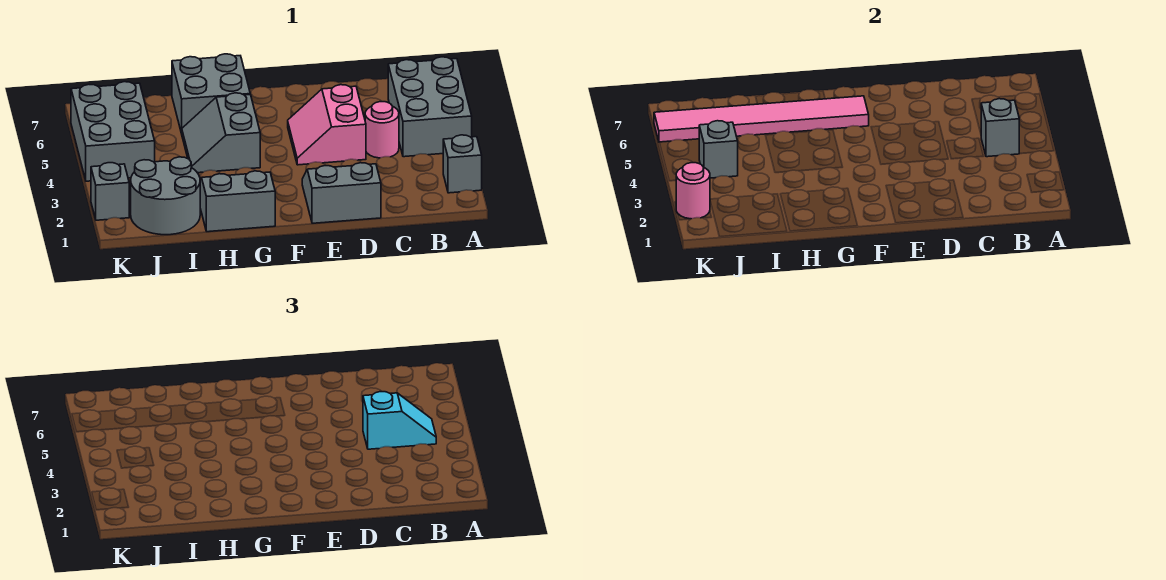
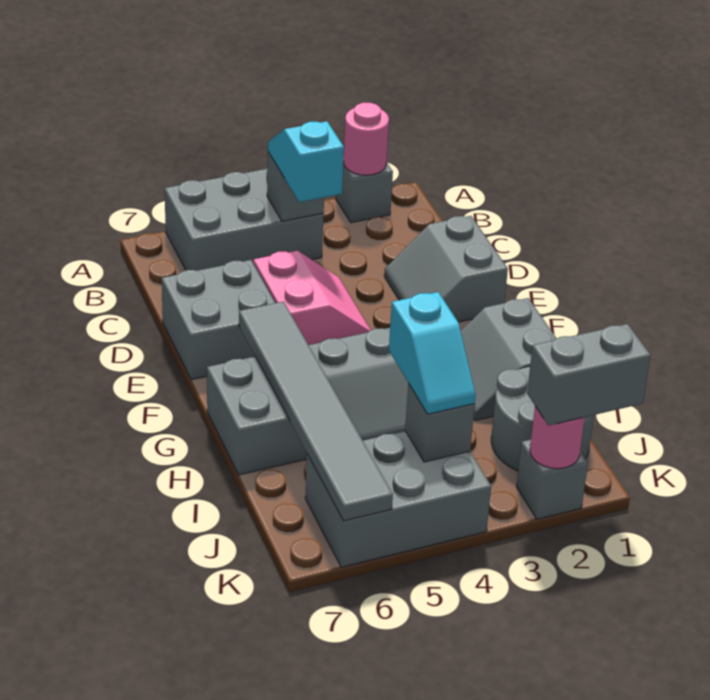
pink round brick C4 level 1 -> pink round brick A2 level 2
pink slope D4:E5 level 1 top D -> pink slope D4:E5 level 1 top 5
none -> grey brick D6:E7 level 1
pink tile F6:K6 level 2 -> grey tile F6:K6 level 2
none -> cyan slope I4:J4 level 3 top I
none -> grey brick K1:K2 level 3

